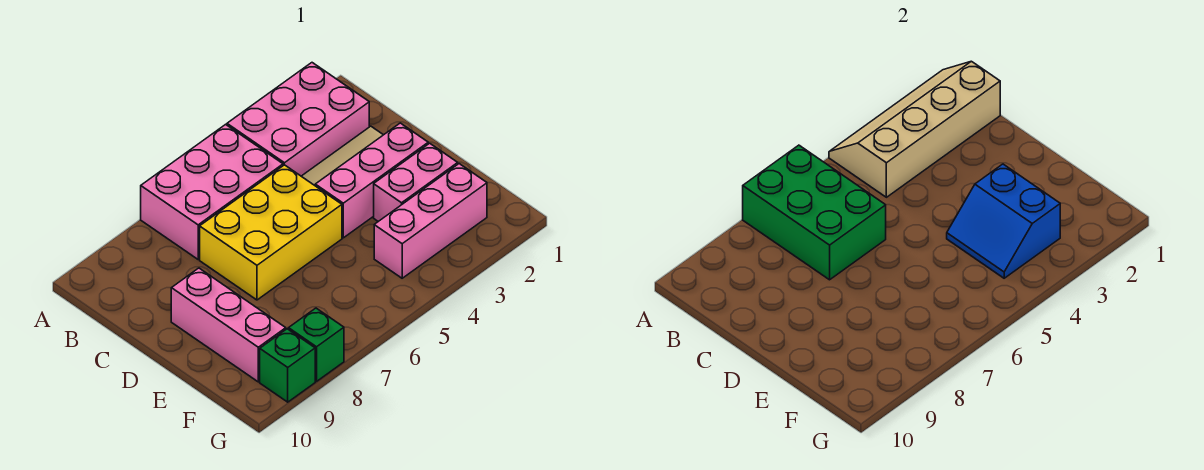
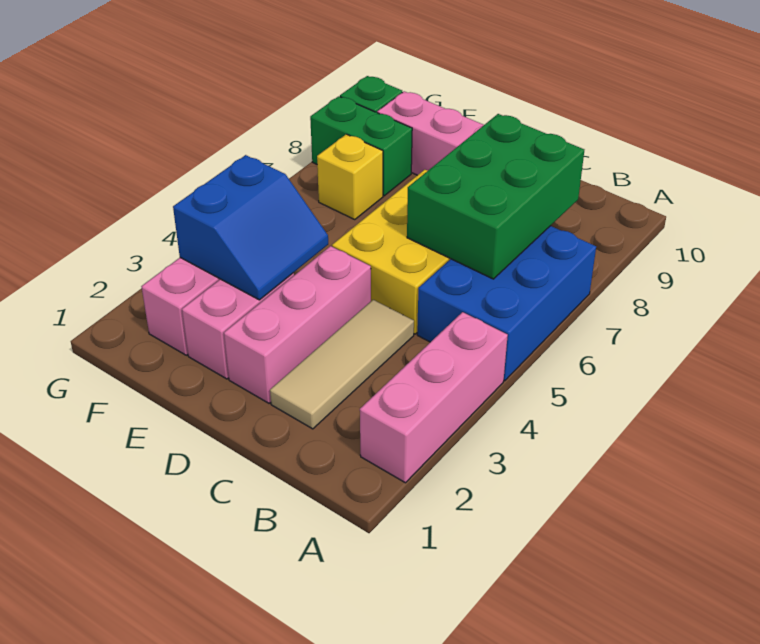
tan slope A1:B4 level 2 top B -> none
pink brick A2:B4 level 1 -> pink brick A2:A4 level 1
pink brick A5:B7 level 1 -> blue brick A5:B7 level 1
green brick A6:C7 level 2 -> green brick B6:C8 level 2
blue slope E3:F4 level 2 top 3 -> blue slope E3:F4 level 2 top F
none -> yellow brick F7 level 1
green brick G8 level 1 -> green brick F8:G8 level 1

